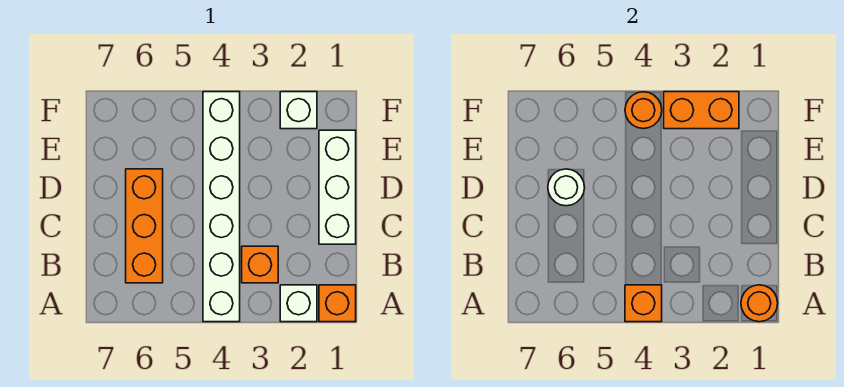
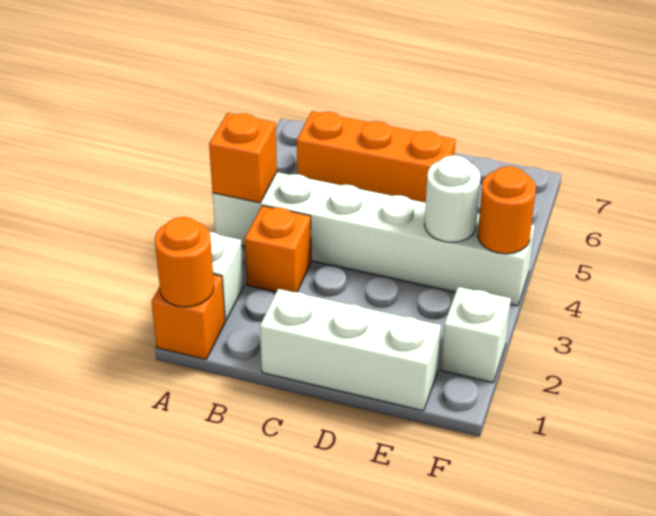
white round brick D6 level 2 -> white round brick E4 level 2
orange brick F2:F3 level 2 -> none

